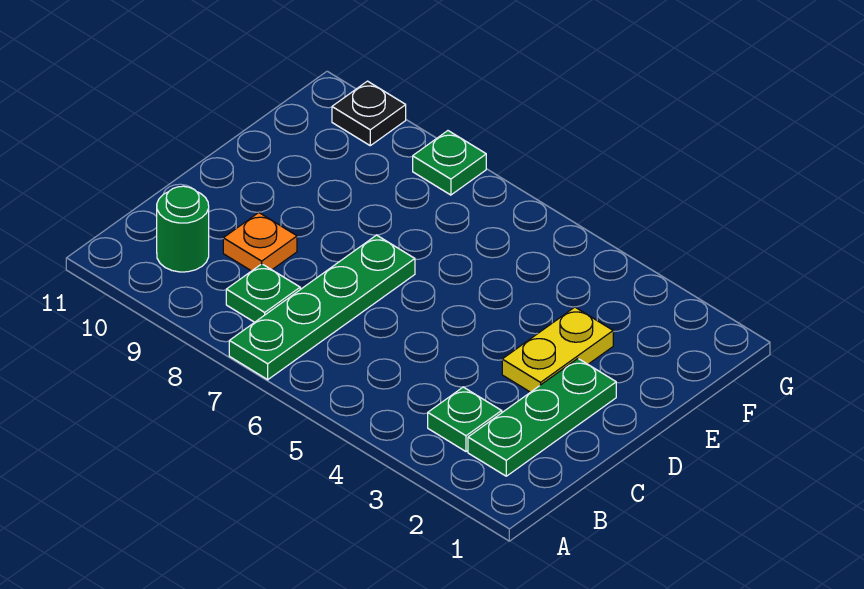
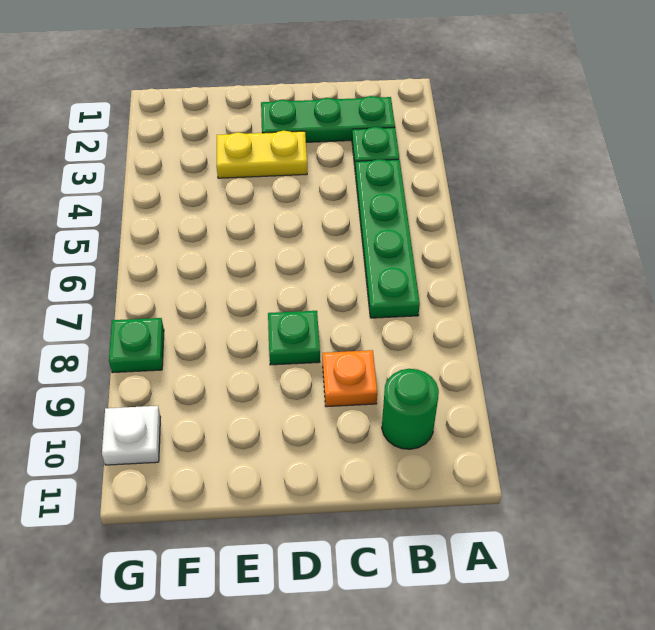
green plate A7:D7 level 1 -> green plate B4:B7 level 1
green plate B8 level 1 -> green plate D8 level 1
black plate G10 level 1 -> white plate G10 level 1

